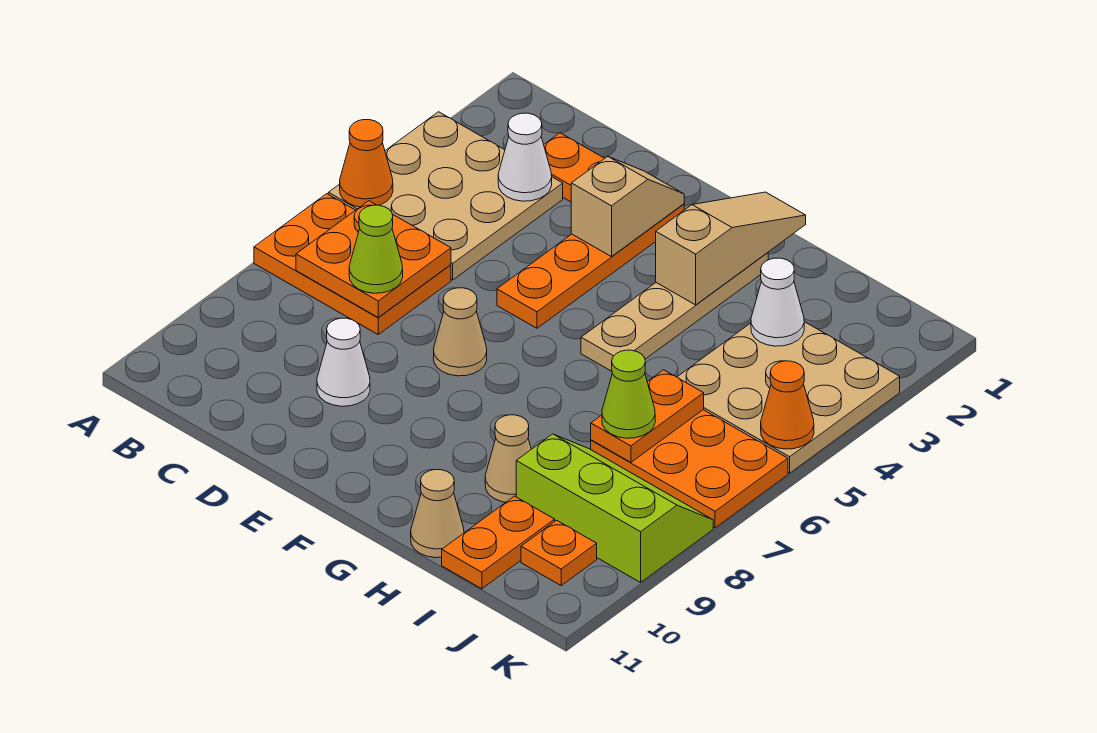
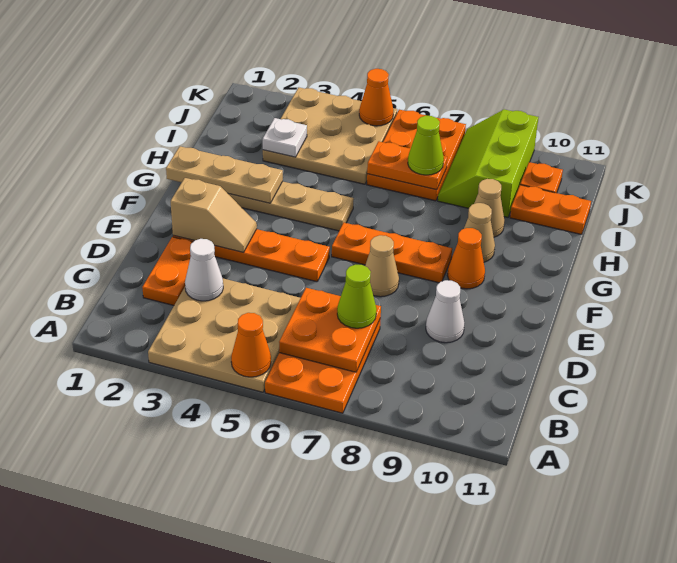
tan slope E2:E3 level 2 top 3 -> tan slope E2:E3 level 2 top 2
none -> orange plate F6:F8 level 1
none -> orange cone F9 level 1
tan slope G1:G3 level 2 top 3 -> tan plate G1:G3 level 2
tan cone H11 level 1 -> tan cone G9 level 1
white cone I3 level 2 -> white plate I3 level 2

